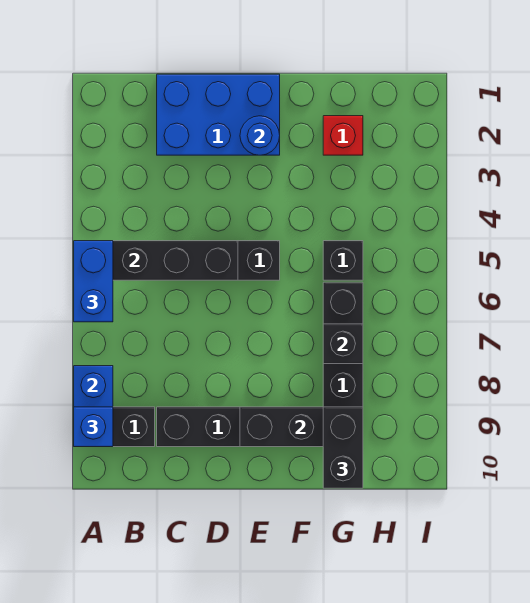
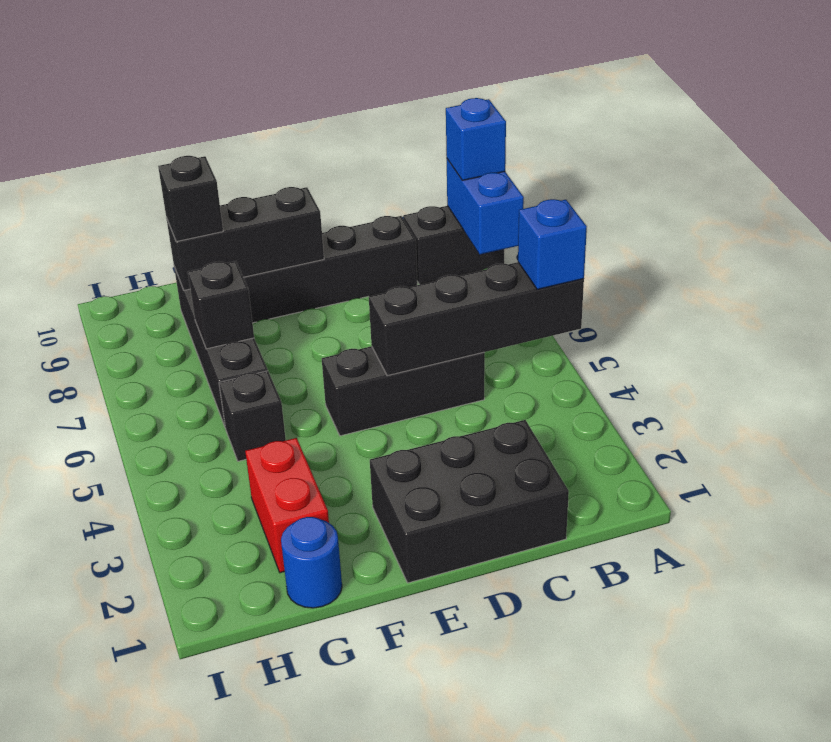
blue brick A5:A6 level 3 -> blue brick A5 level 3
blue brick C1:E2 level 1 -> black brick C1:E2 level 1
blue round brick E2 level 2 -> blue round brick G1 level 1
red brick G2 level 1 -> red brick G2:G3 level 1
black brick G9:G10 level 3 -> black brick G9 level 3

